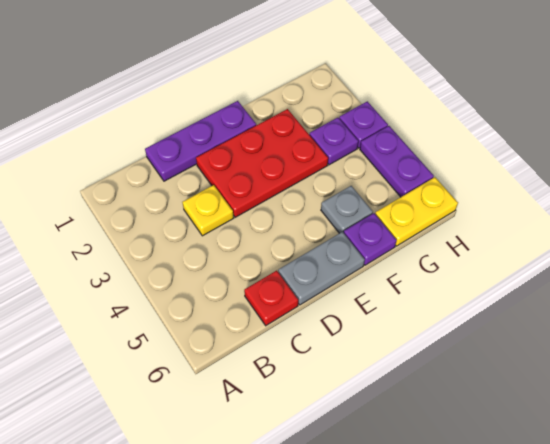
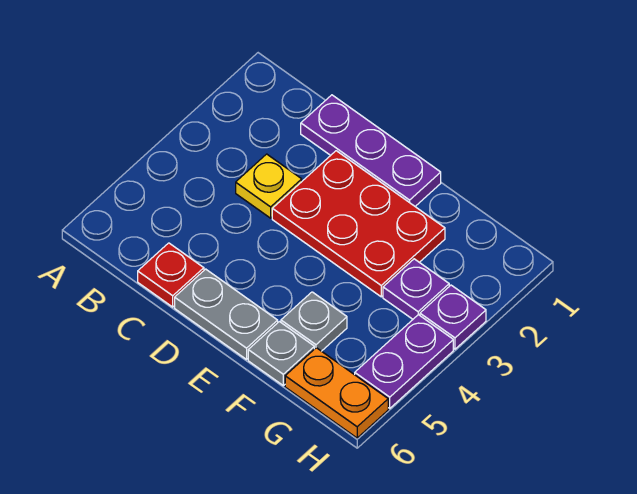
purple plate F6 level 1 -> grey plate F6 level 1
yellow plate G6:H6 level 1 -> orange plate G6:H6 level 1

